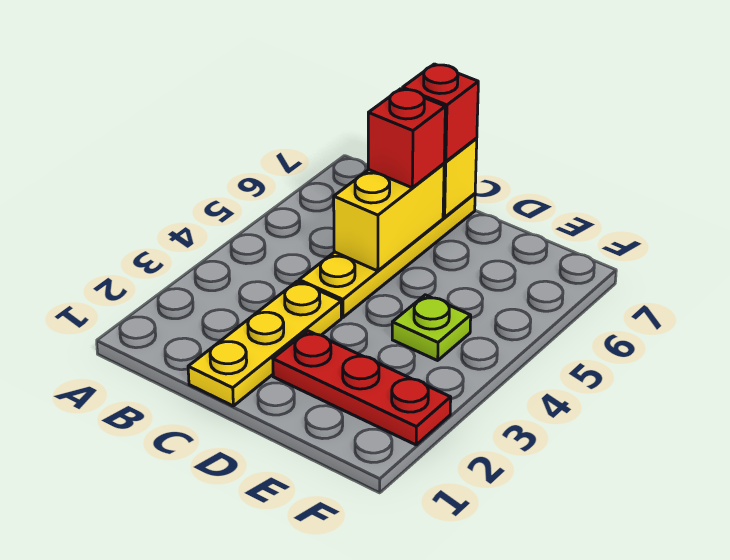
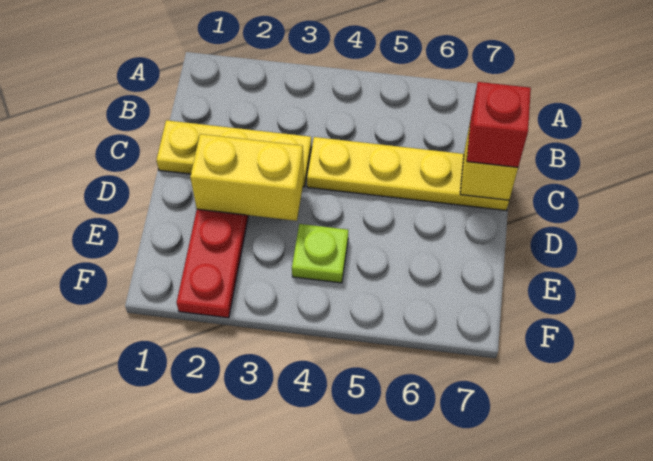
yellow brick C5:C6 level 2 -> yellow brick D2:D3 level 2
red brick C6 level 3 -> none

